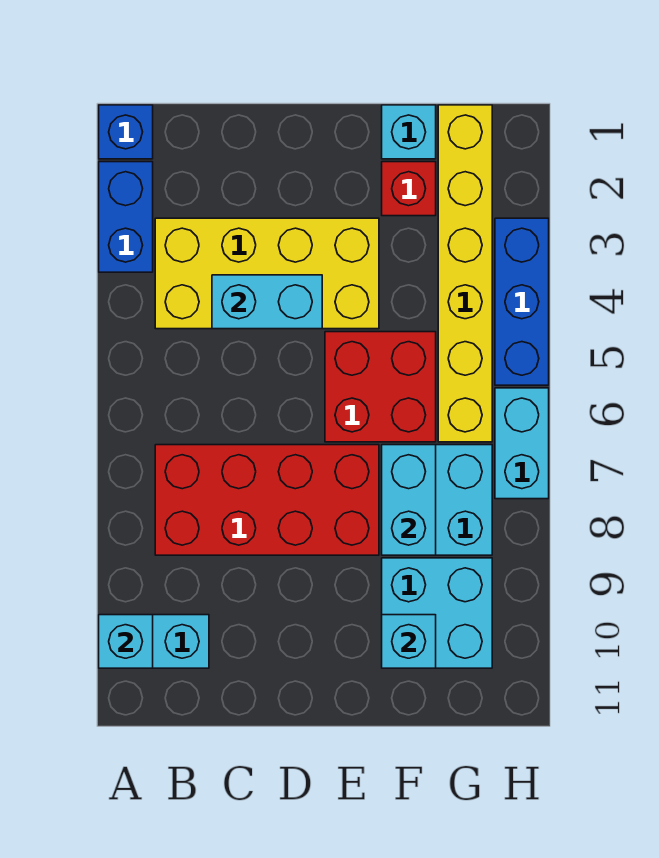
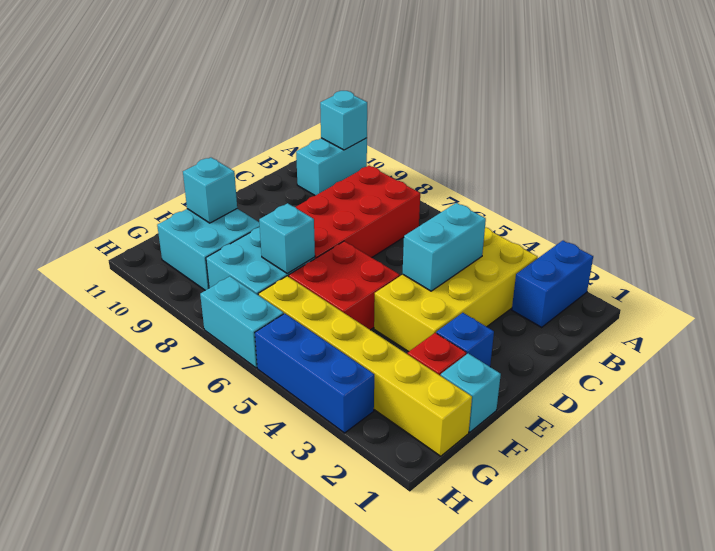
blue brick A1 level 1 -> blue brick E2 level 1
blue brick A2:A3 level 1 -> blue brick A2:B2 level 1
cyan brick F7:F8 level 2 -> cyan brick F7 level 2

